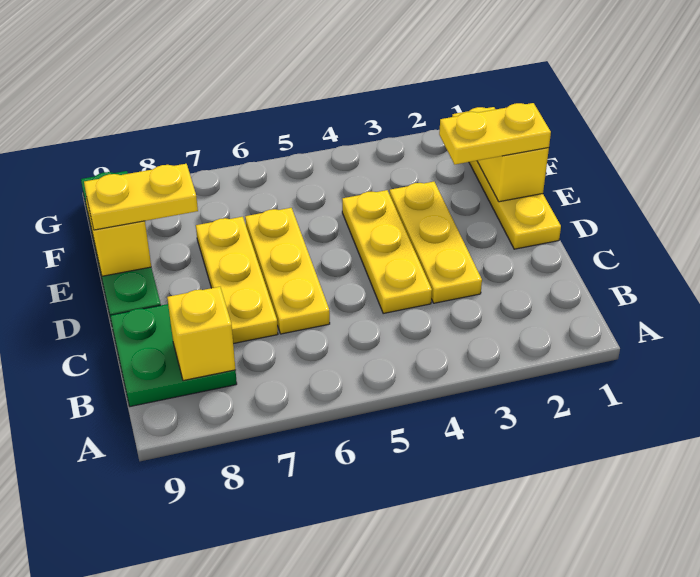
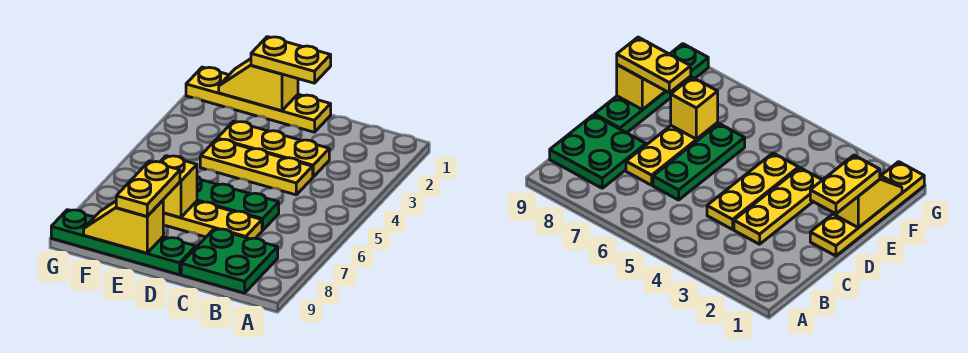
yellow brick B8 level 2 -> yellow brick E7 level 2
yellow plate C6:E6 level 1 -> green plate C6:E6 level 1
yellow plate E1:E2 level 3 -> yellow plate D1:E1 level 3

